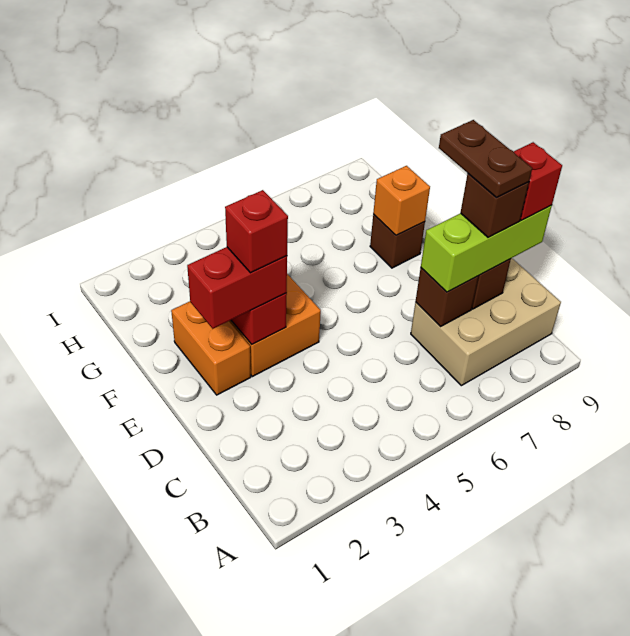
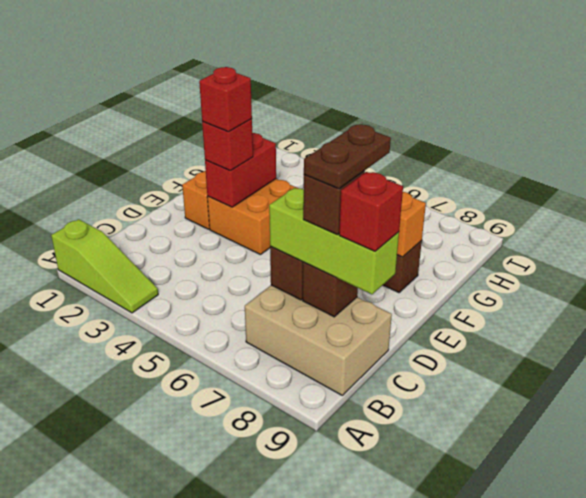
none -> lime slope A1:A3 level 1 top 1
red brick E2:E3 level 3 -> red brick E3 level 3

